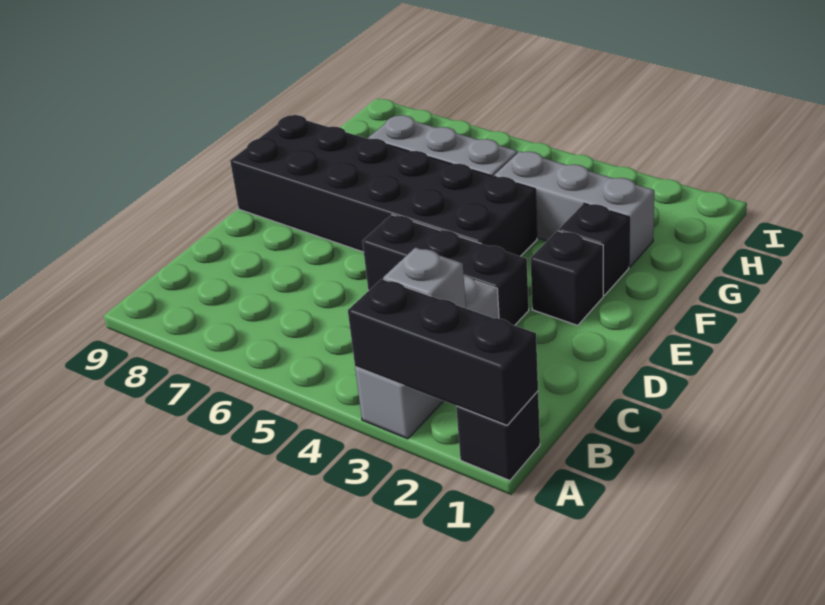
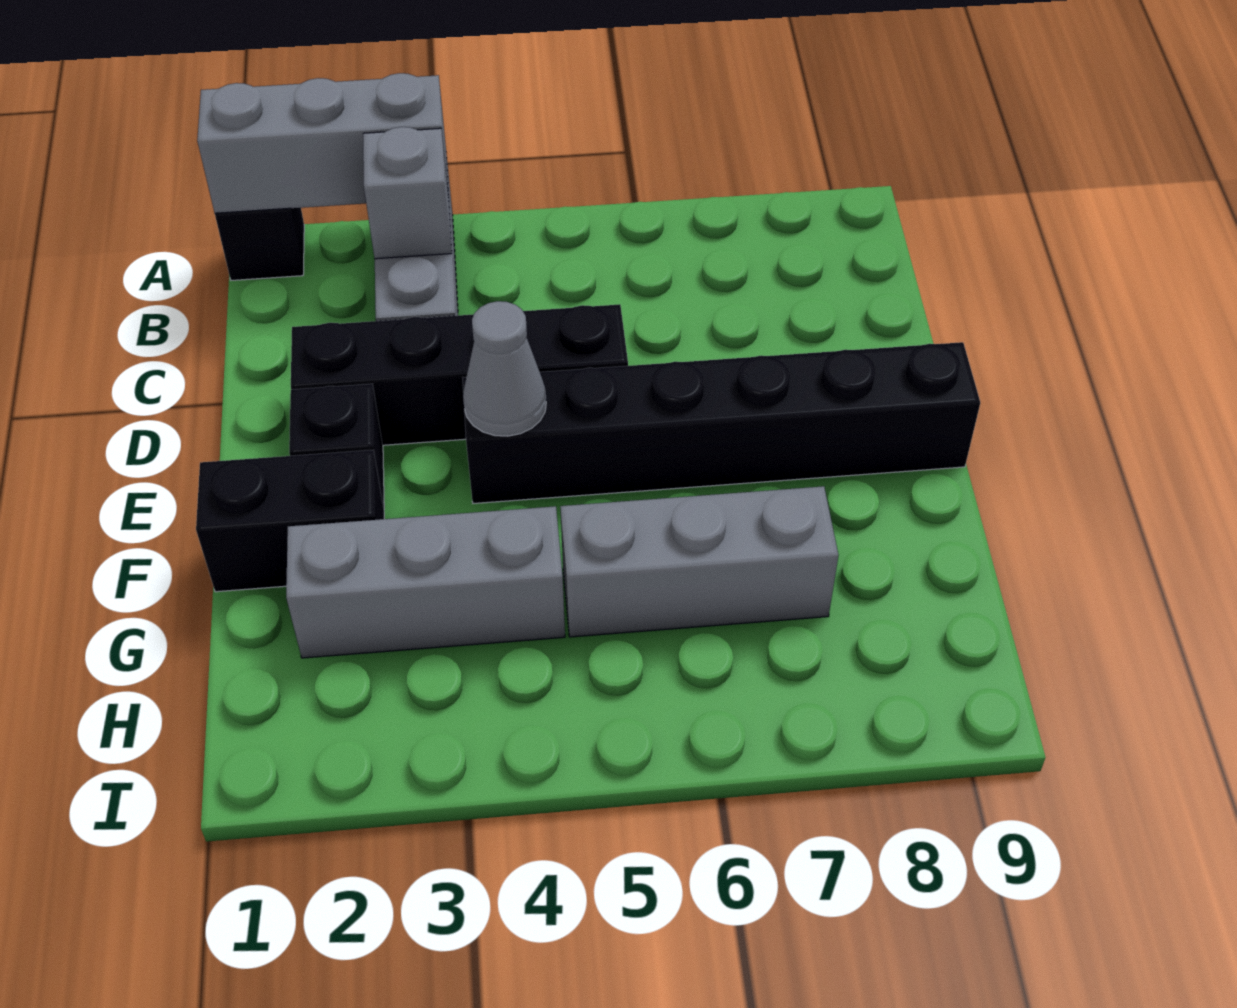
black brick A1:A3 level 2 -> grey brick A1:A3 level 2
black brick D3:D5 level 1 -> black brick D2:D5 level 1
black brick E4:F9 level 1 -> black brick E4:E9 level 1
none -> grey cone E4 level 2
black brick F2 level 1 -> black brick F1:F2 level 1

